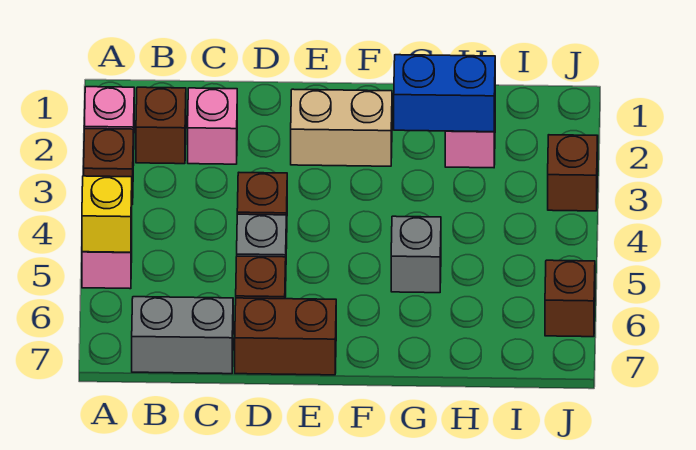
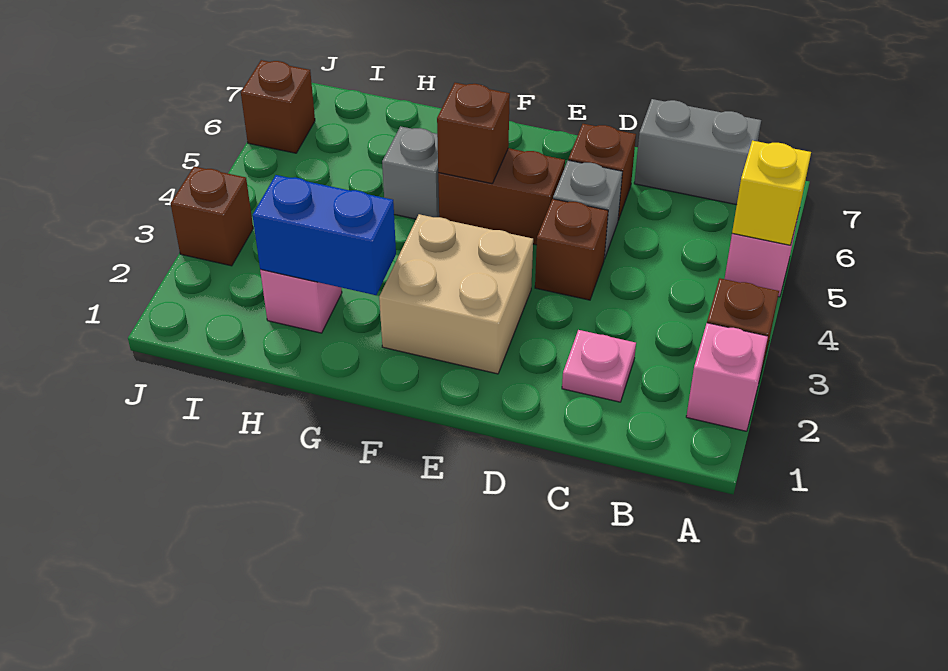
brown brick B2 level 1 -> brown brick F5 level 2
pink brick C2 level 1 -> pink plate C2 level 1
brown brick D7:E7 level 1 -> brown brick E5:F5 level 1
tan brick E2:F2 level 1 -> tan brick E2:F3 level 1

